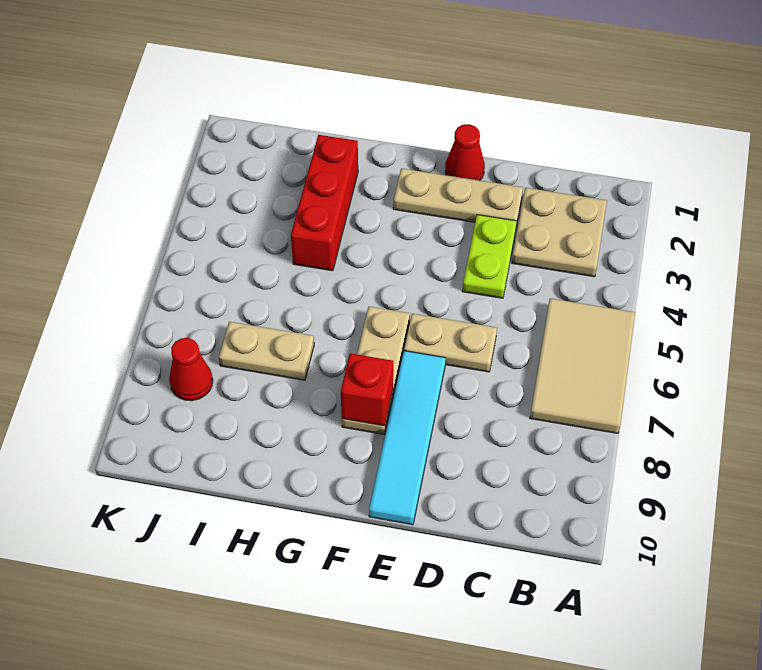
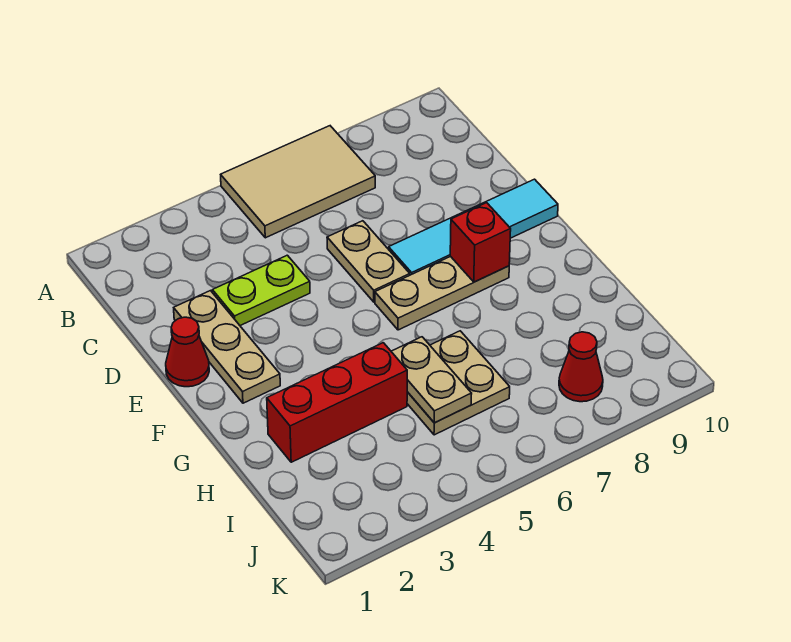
tan plate B2:C3 level 1 -> tan plate H5:I6 level 1
tan plate H7:I7 level 1 -> tan plate H5:I5 level 2

